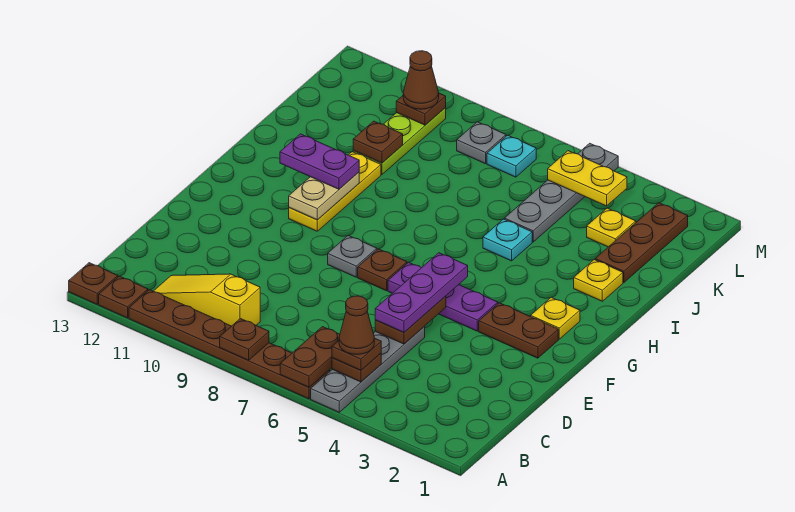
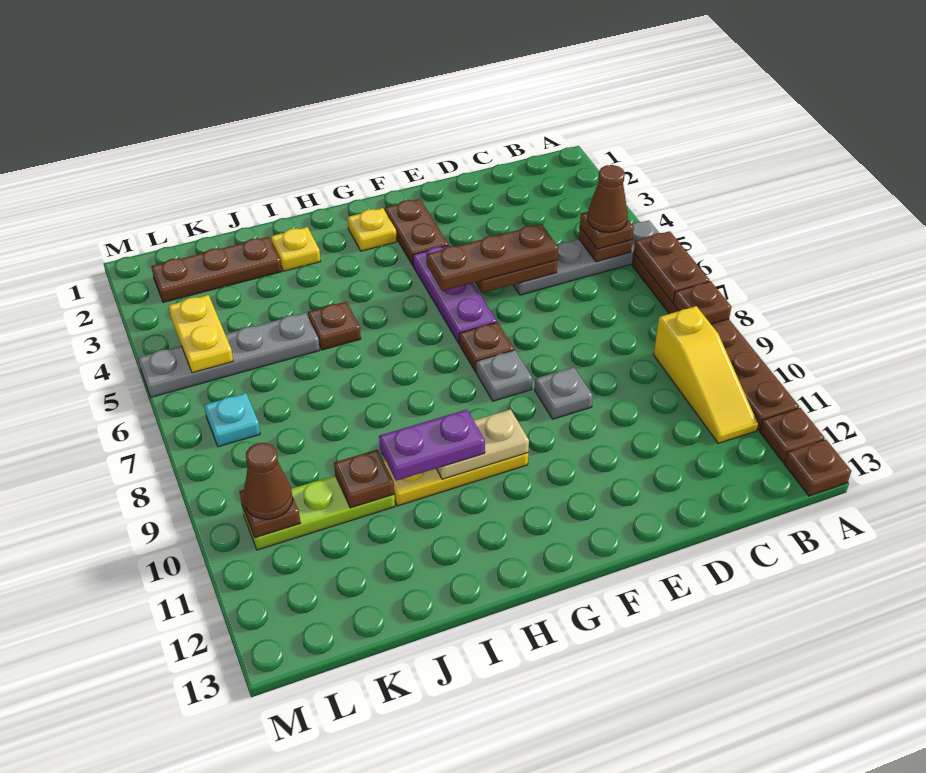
brown plate A6:B6 level 2 -> brown plate A6:A7 level 2
purple plate D5:F5 level 3 -> brown plate D5:F5 level 3
purple plate H10:H11 level 3 -> purple plate H10:I10 level 3
cyan plate I5 level 1 -> brown plate I5 level 1
yellow plate K3 level 1 -> none
grey plate L8 level 1 -> grey plate E9 level 1

